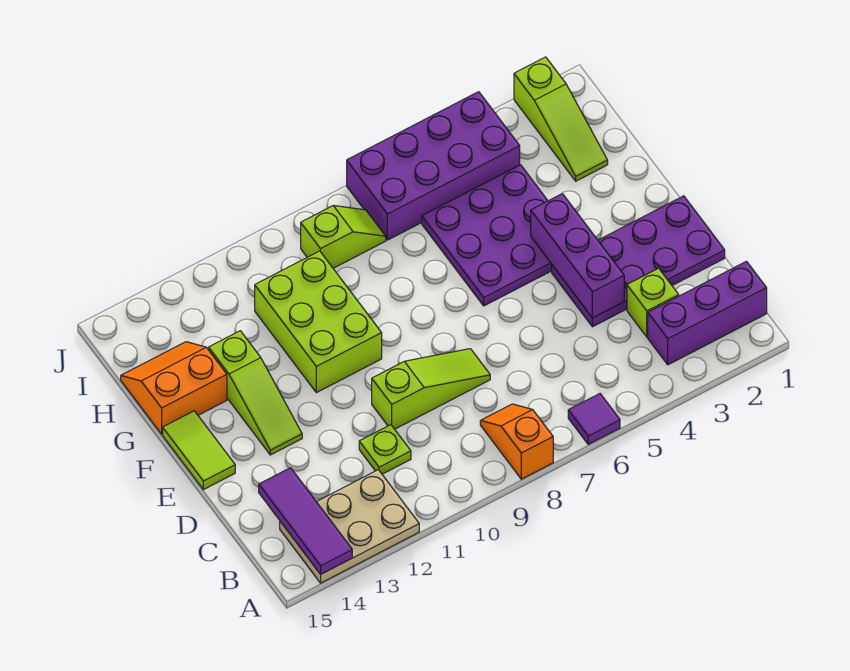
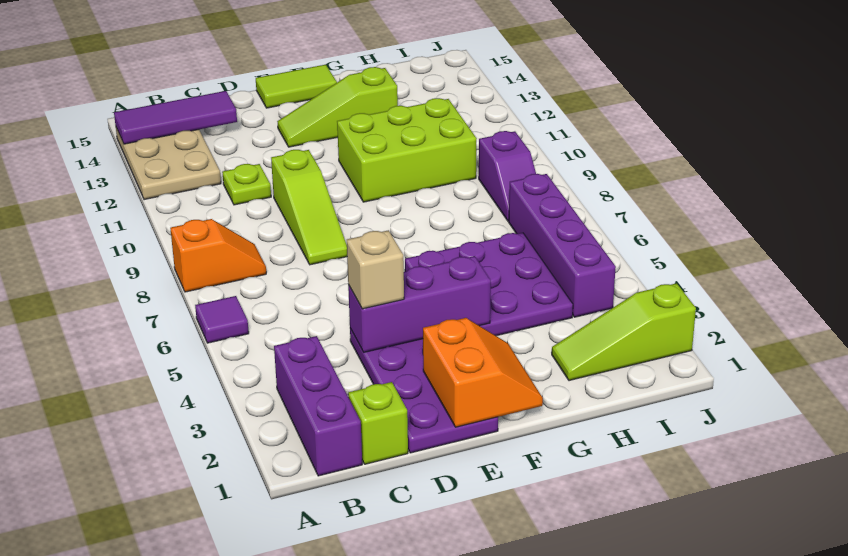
lime brick C3 level 1 -> lime brick C1 level 1
none -> tan brick D4 level 3
orange slope G14:H15 level 1 top G -> orange slope E1:F2 level 2 top E
purple brick I4:J7 level 1 -> purple brick I4:I7 level 1
lime slope I8:I9 level 1 top 9 -> purple slope I8:I9 level 1 top 9

